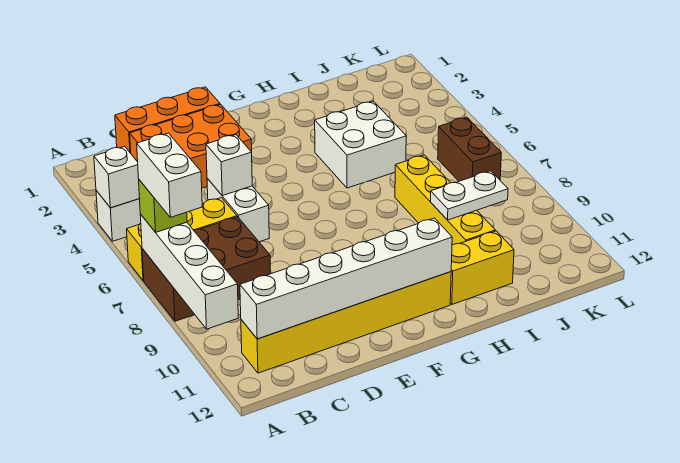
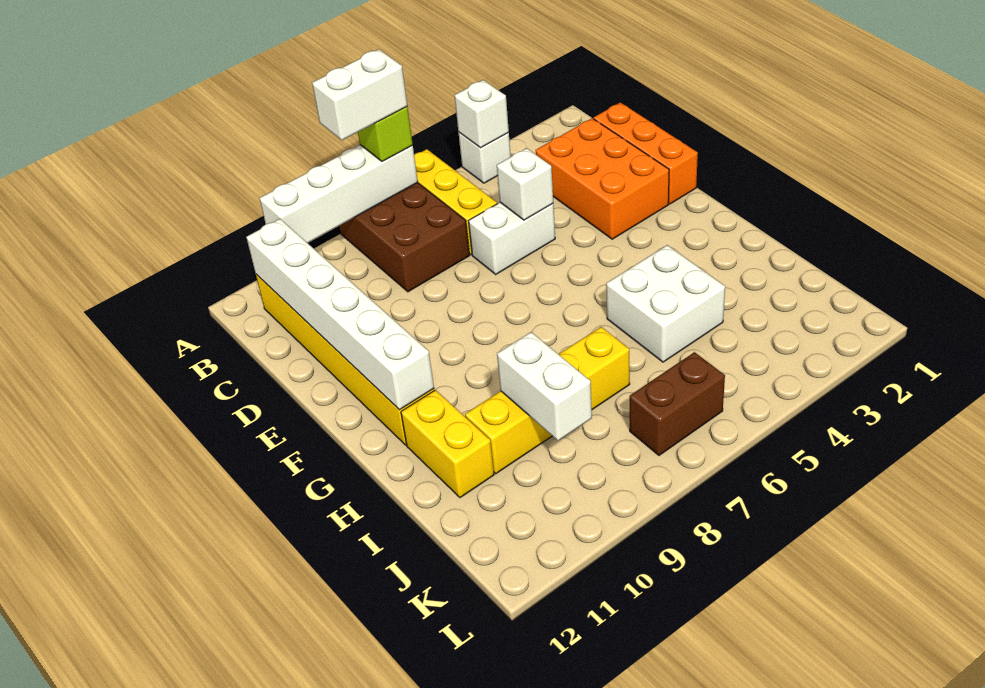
white plate I9:J9 level 2 -> white brick I9:J9 level 2

